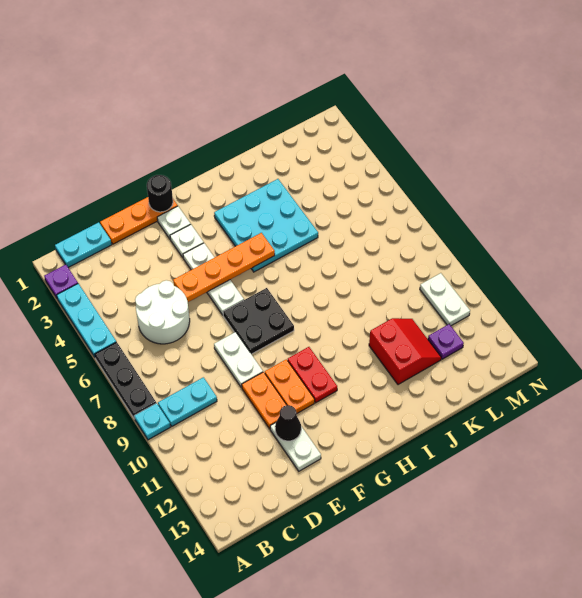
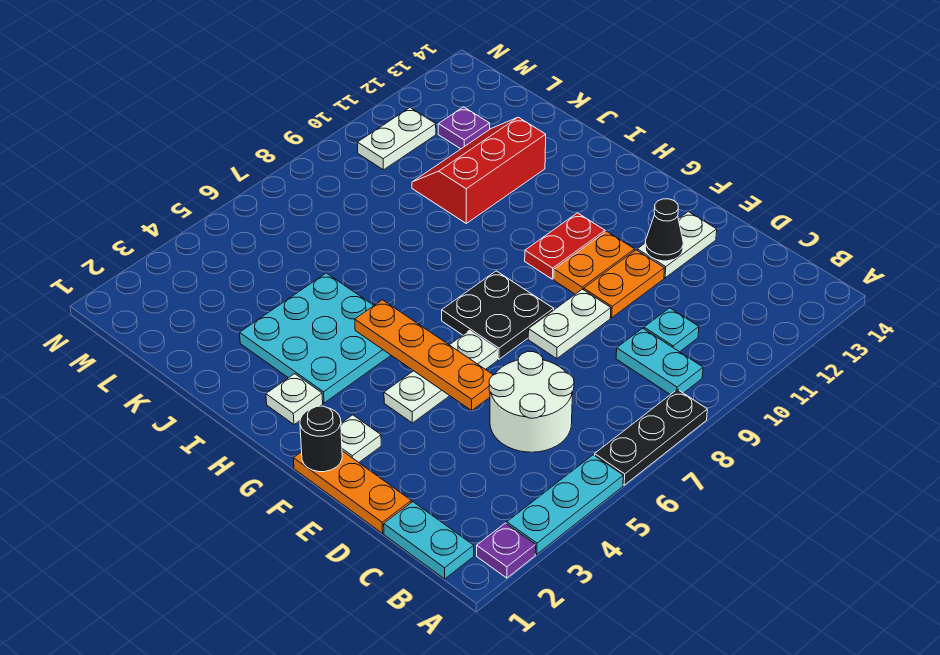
cyan plate A9 level 1 -> cyan plate C10 level 1
white plate F3 level 1 -> white plate H2 level 1
red slope J11:K12 level 1 top J -> red slope J10:K12 level 1 top J

